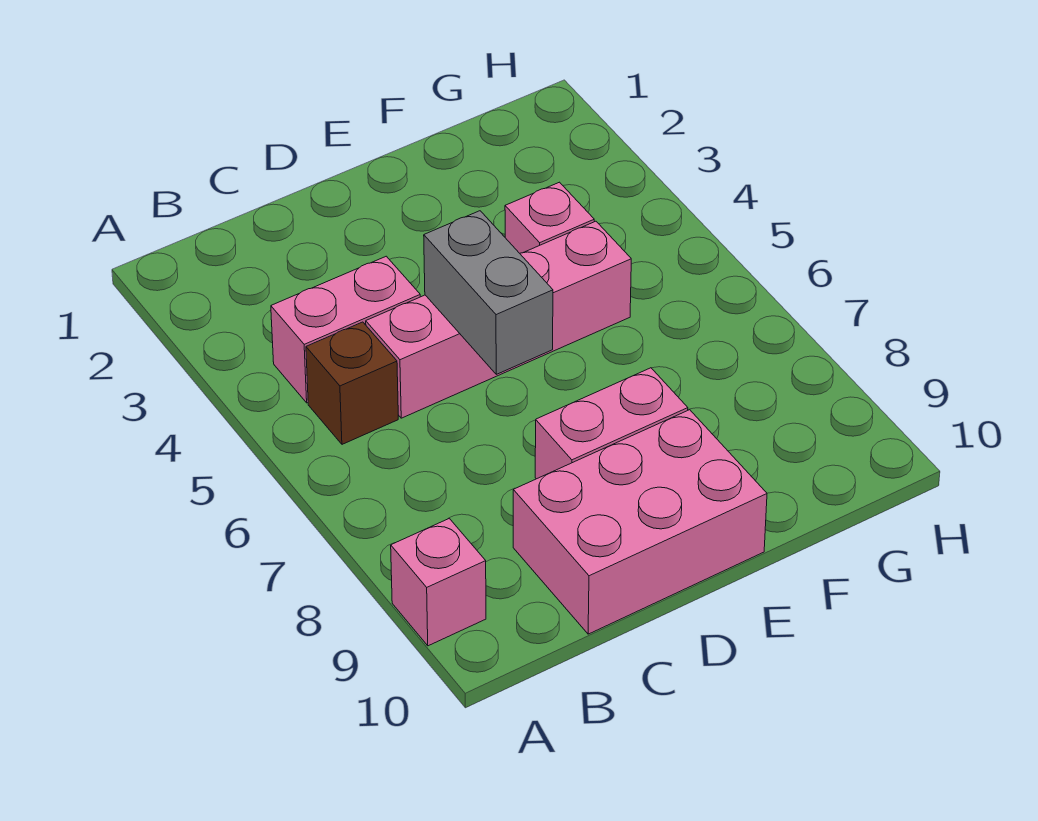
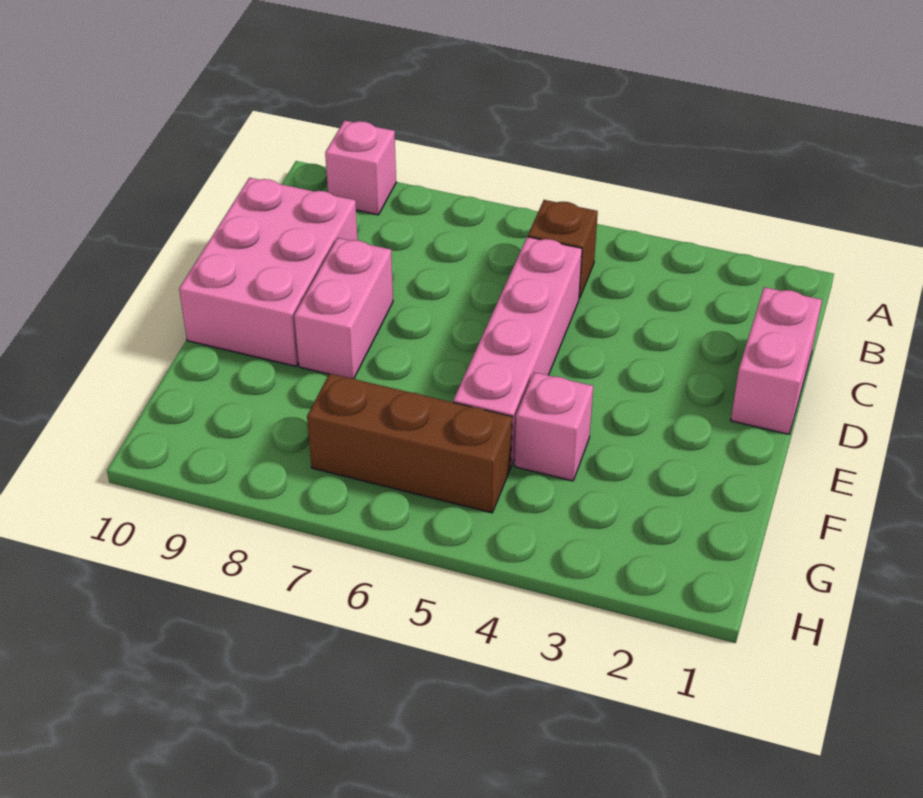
pink brick B4:C4 level 1 -> pink brick C1:D1 level 1
grey brick D5:D6 level 2 -> none
none -> brown brick G5:G7 level 1

